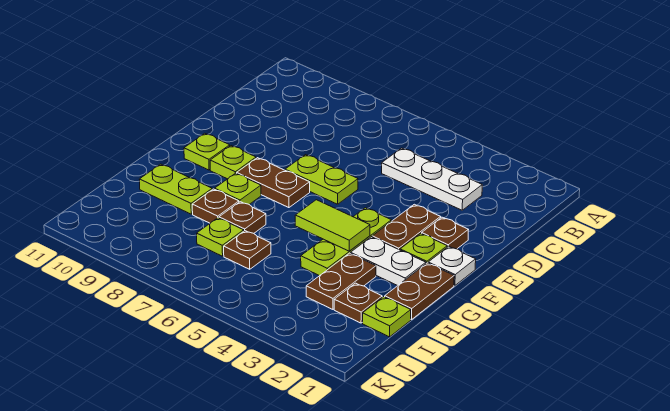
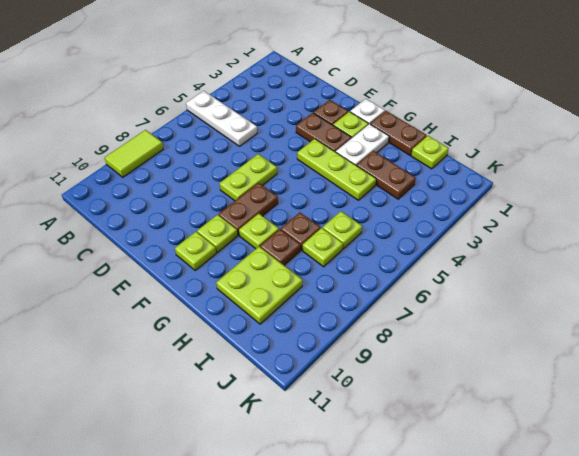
white plate C3:C5 level 1 -> white plate A5:C5 level 1
lime tile G4:G5 level 2 -> lime tile A8:A9 level 1
lime plate H9:H10 level 1 -> lime plate H9:I10 level 1
brown plate I2 level 1 -> none
brown plate I6 level 1 -> lime plate I6 level 1

